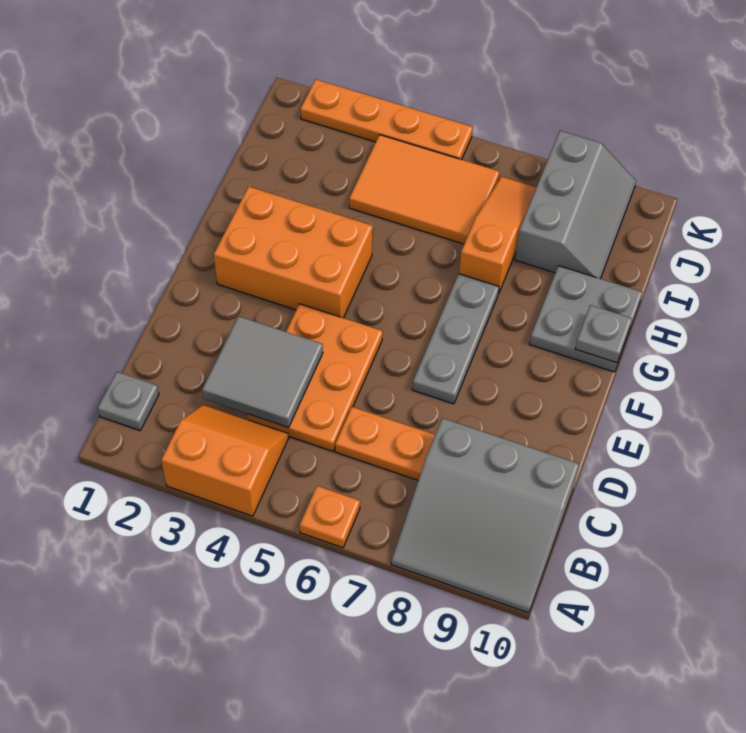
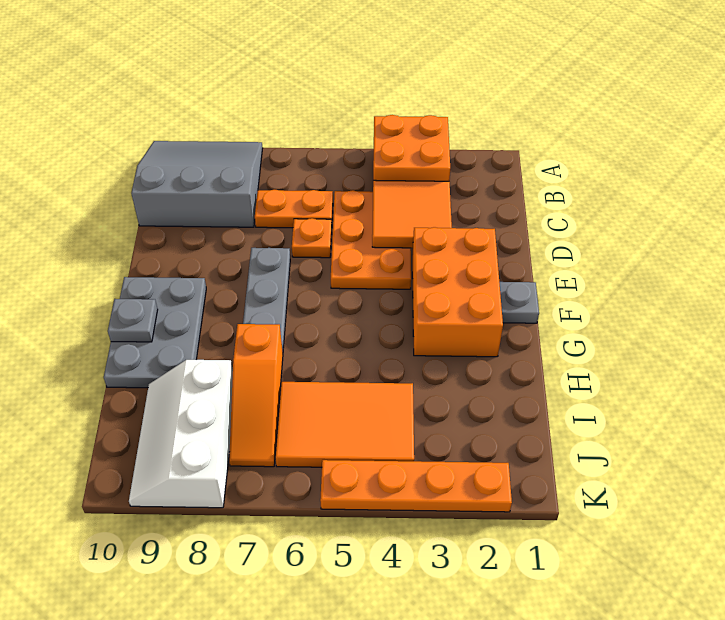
orange slope A3:B4 level 1 top A -> orange brick A3:B4 level 1
orange plate A6 level 1 -> orange plate D6 level 1
grey plate B1 level 1 -> grey plate F1 level 1
grey tile C3:D4 level 2 -> orange tile C3:D4 level 2
orange brick F2:G4 level 1 -> orange brick E2:G3 level 1
grey plate G9:H10 level 1 -> grey plate F9:H10 level 1
grey slope I8:K9 level 1 top 8 -> white slope I8:K9 level 1 top 8

